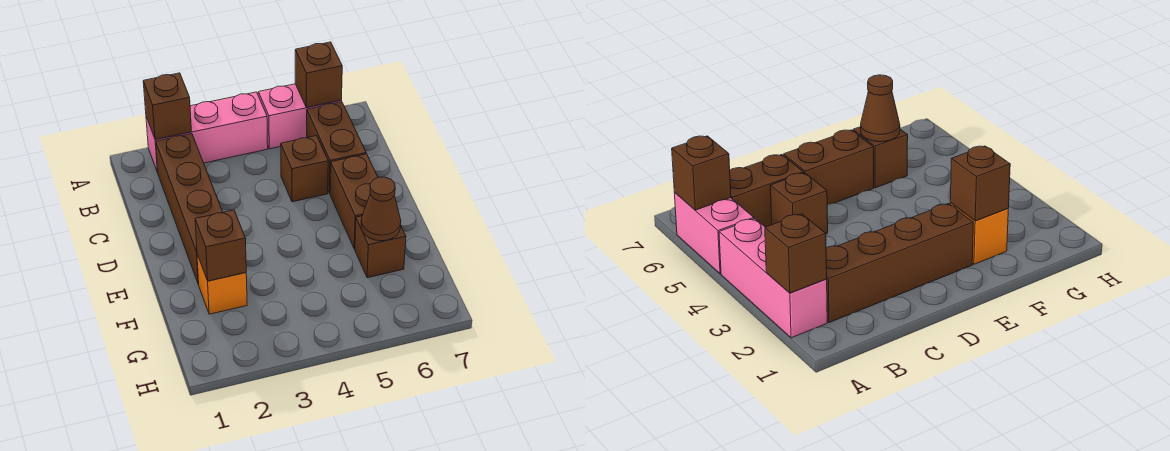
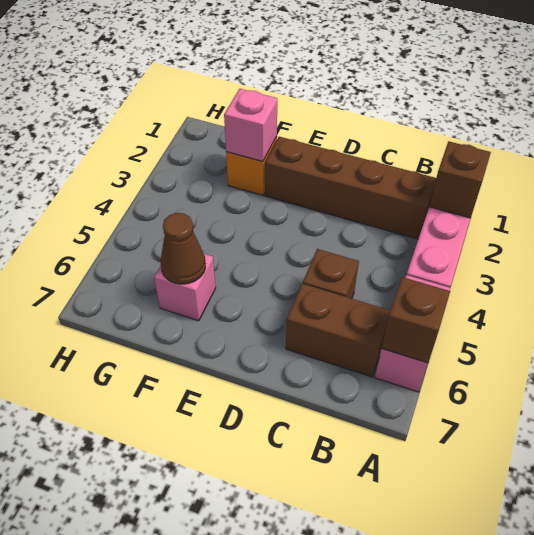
brown brick D6:E6 level 1 -> none
brown brick F2 level 2 -> pink brick F2 level 2
brown brick F6 level 1 -> pink brick F6 level 1

